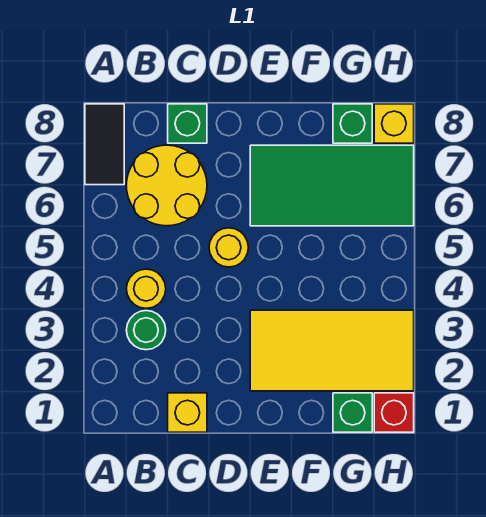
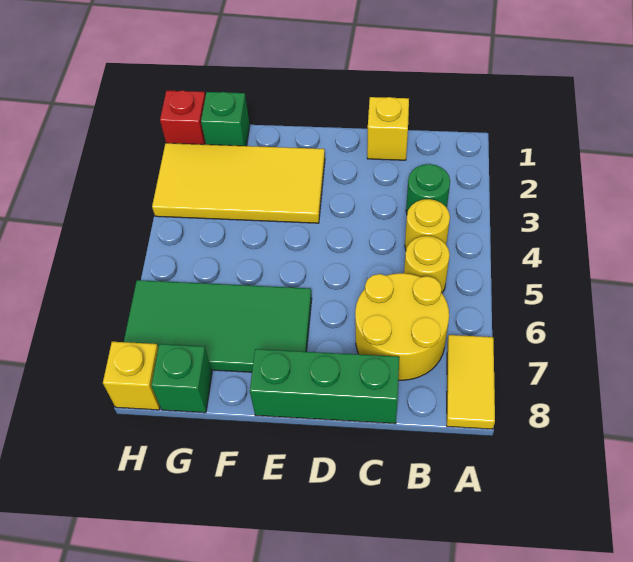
black tile A7:A8 level 1 -> yellow tile A7:A8 level 1
green brick C8 level 1 -> green brick C8:E8 level 1
yellow round brick D5 level 1 -> yellow round brick B5 level 1

